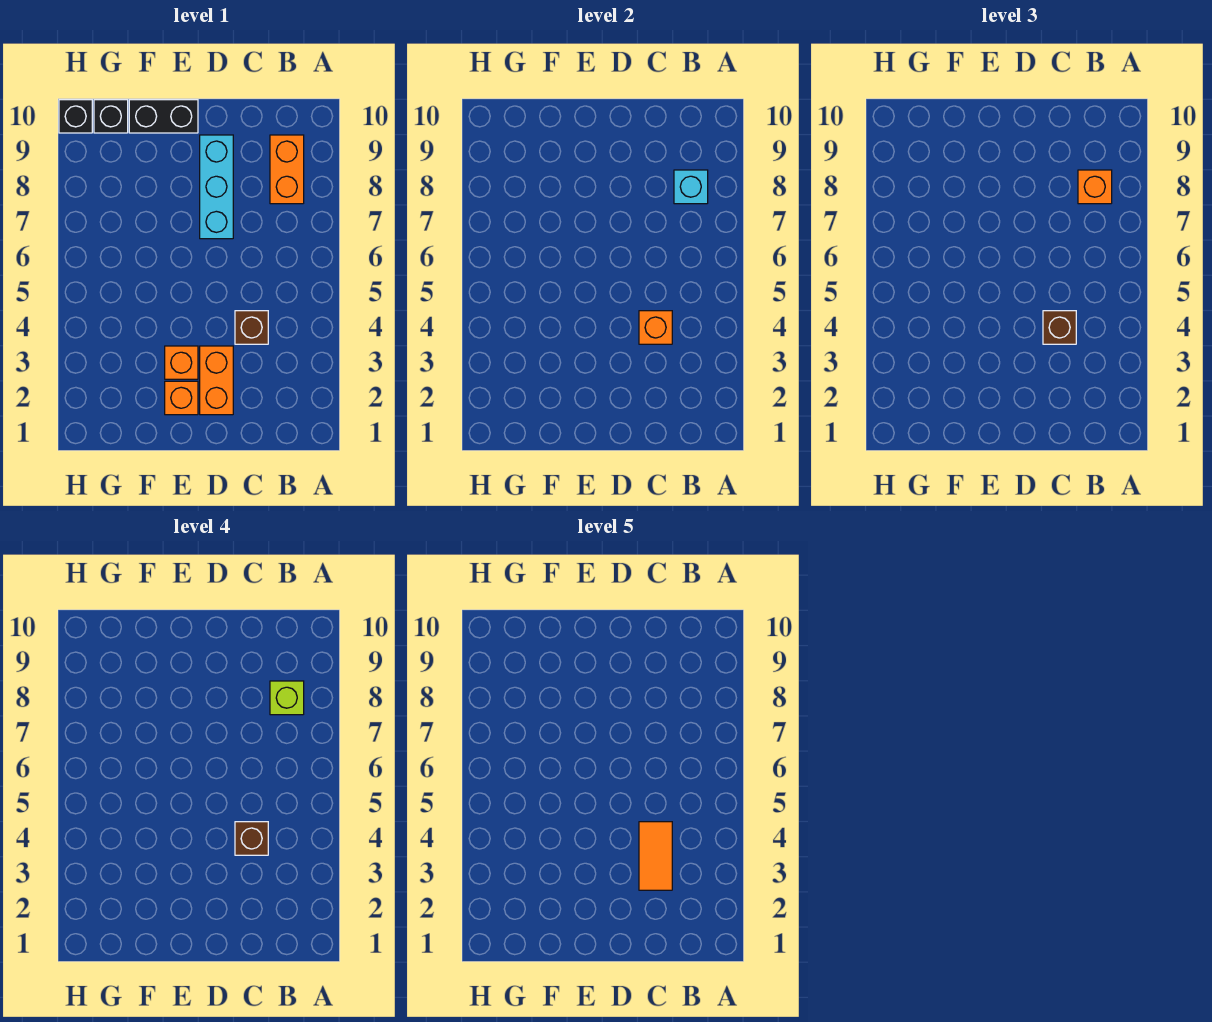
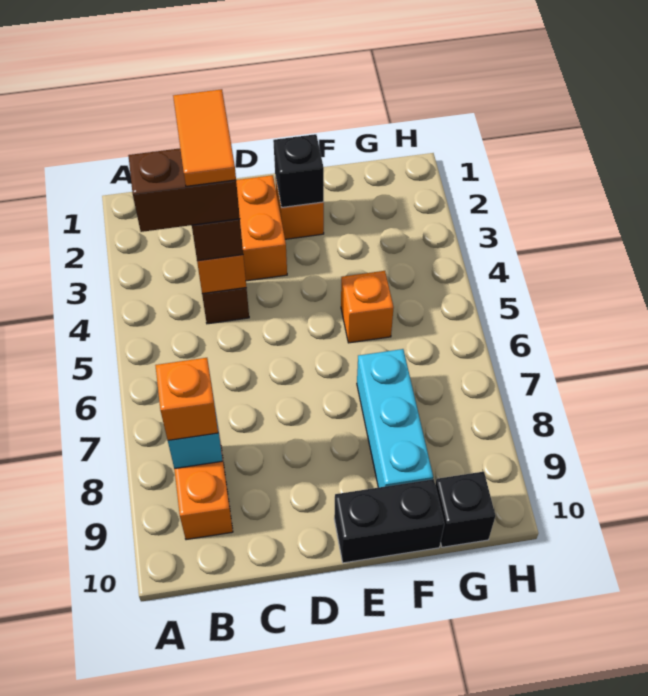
lime brick B8 level 4 -> none
brown brick C4 level 4 -> brown brick B4:C4 level 4
cyan brick D7:D9 level 1 -> cyan brick F7:F9 level 1
orange brick E3 level 1 -> orange brick F5 level 1
black brick H10 level 1 -> black brick E2 level 2

